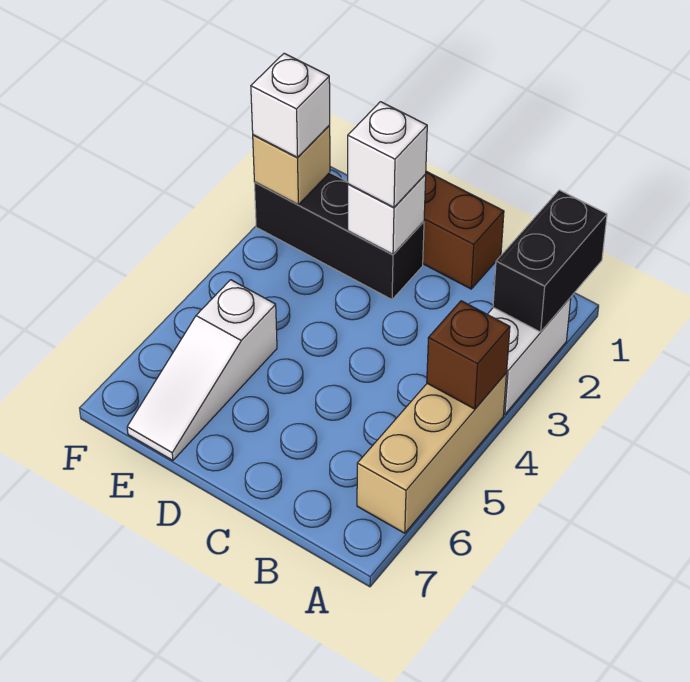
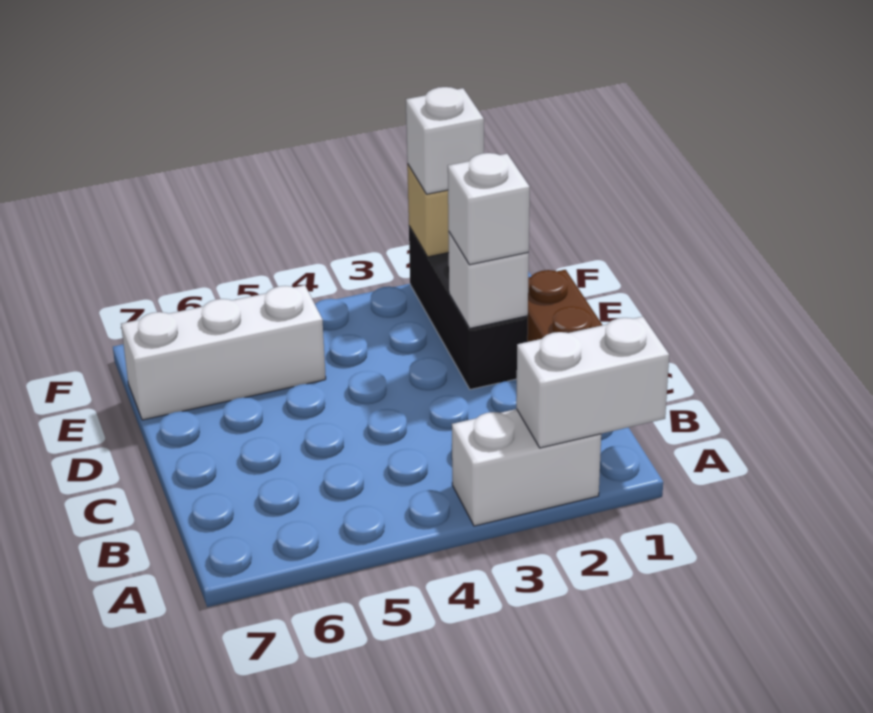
black brick A1:A2 level 2 -> white brick A1:A2 level 2
tan brick A4:A6 level 1 -> none
brown brick A4 level 2 -> none
white slope E5:E7 level 1 top 5 -> white brick E5:E7 level 1

